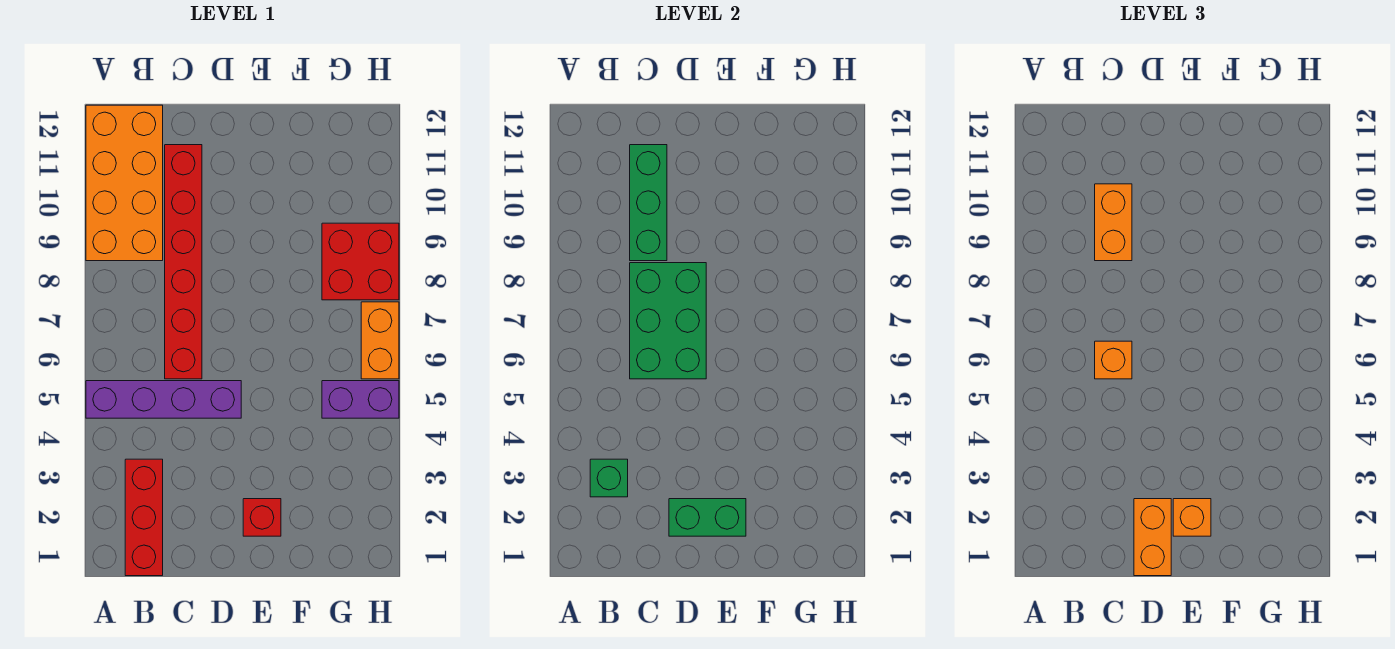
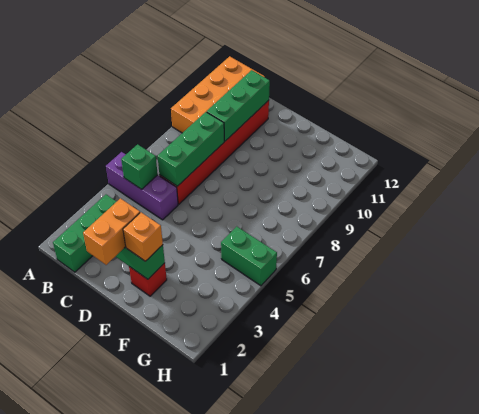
purple brick A5:D5 level 1 -> purple brick A5:C5 level 1
red brick B1:B3 level 1 -> green brick B1:B3 level 1
green brick B3 level 2 -> green brick B5 level 2
green brick C6:D8 level 2 -> green brick C6:C8 level 2
orange brick C6 level 3 -> none
orange brick C9:C10 level 3 -> none
purple brick G5:H5 level 1 -> green brick G5:H5 level 1
red brick G8:H9 level 1 -> none
orange brick H6:H7 level 1 -> none

